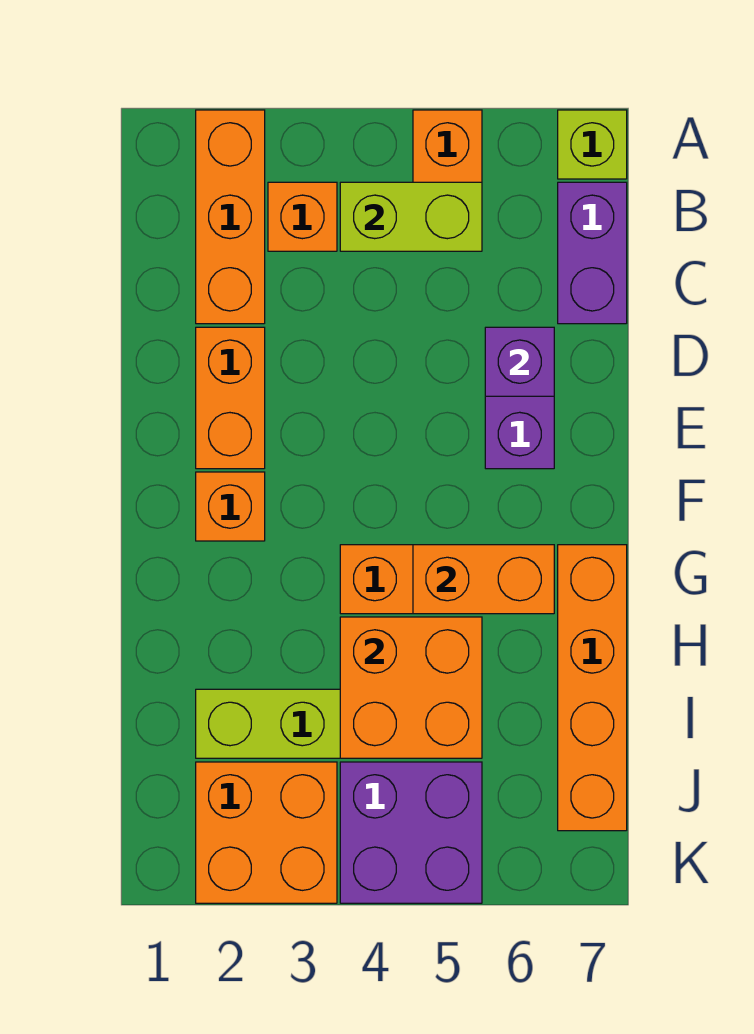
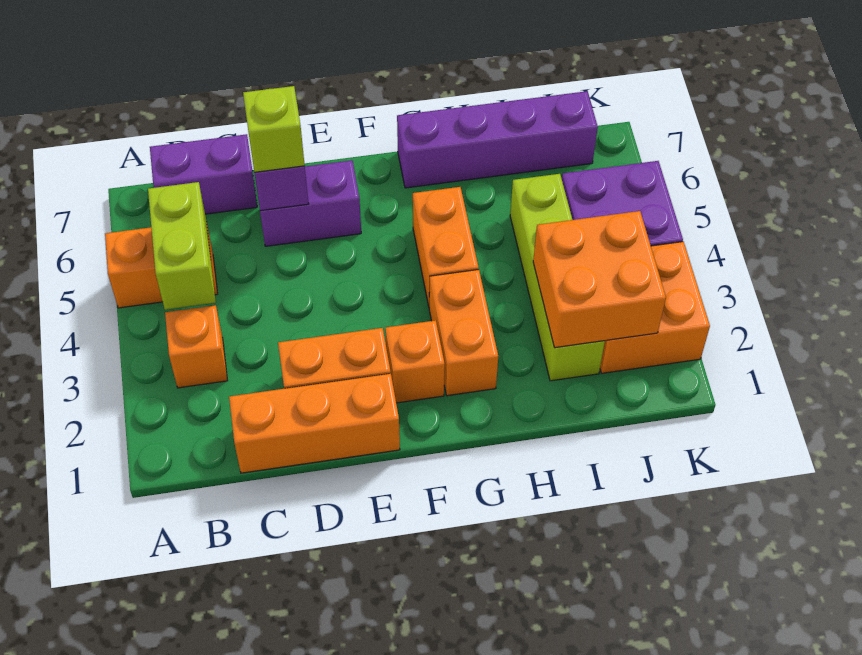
orange brick A2:C2 level 1 -> orange brick C1:E1 level 1
lime brick A7 level 1 -> lime brick D6 level 3
orange brick G5:G6 level 2 -> orange brick G2:G3 level 1
orange brick G7:J7 level 1 -> purple brick G7:J7 level 1
orange brick H4:I5 level 2 -> orange brick I2:J3 level 2

